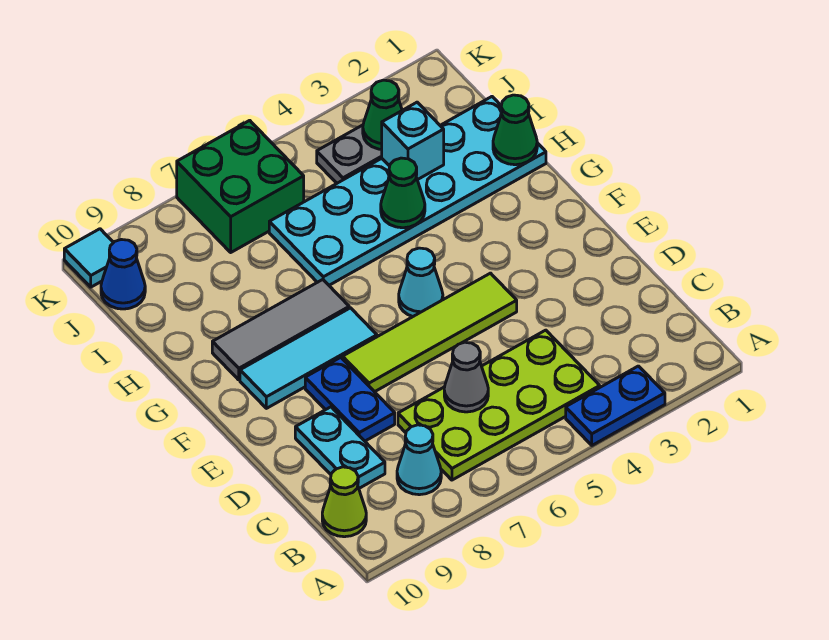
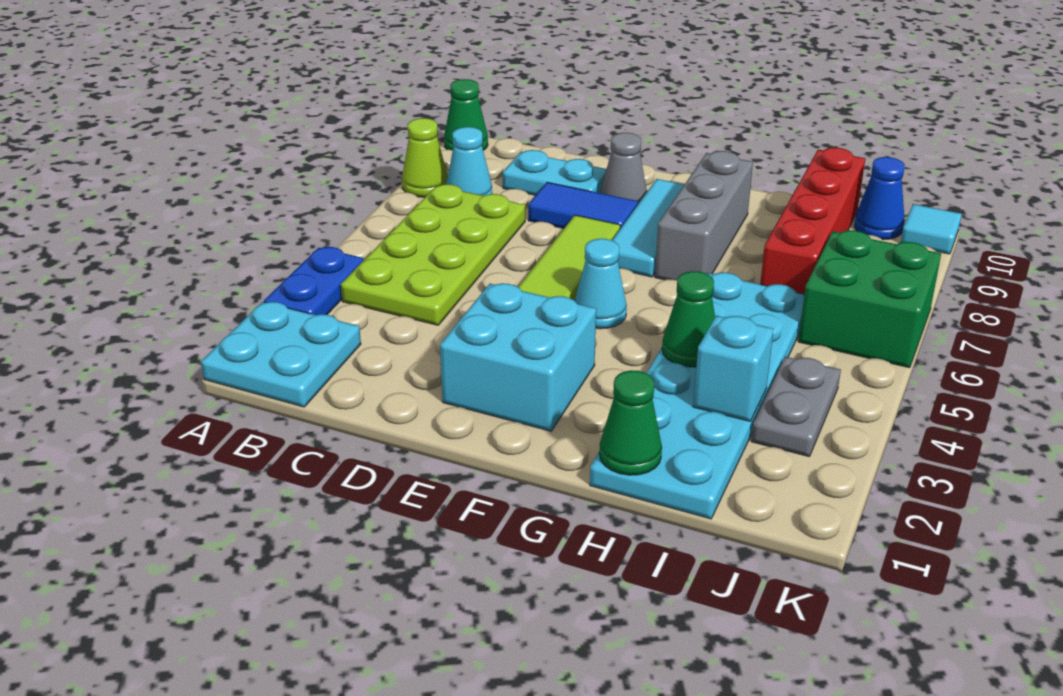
none -> cyan plate A1:B2 level 1
lime cone B10 level 1 -> lime cone A8 level 1
grey cone C6 level 2 -> grey cone E9 level 1
blue plate D8:E8 level 1 -> blue tile D8:E8 level 1
none -> cyan brick E2:F3 level 1
grey tile G7:G9 level 1 -> grey brick G7:G9 level 1
none -> red brick I7:I10 level 1
green cone J3 level 2 -> green cone A10 level 1

